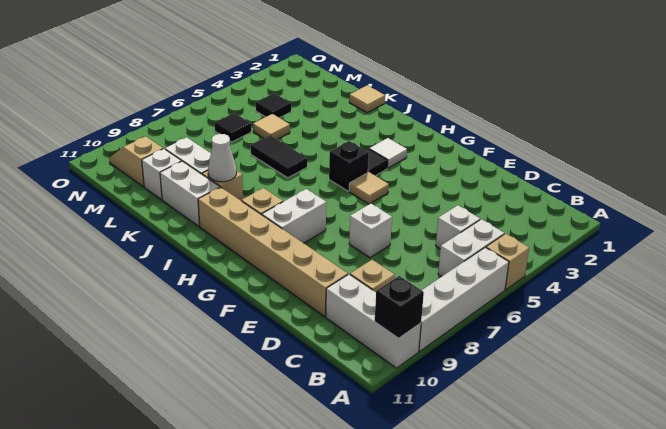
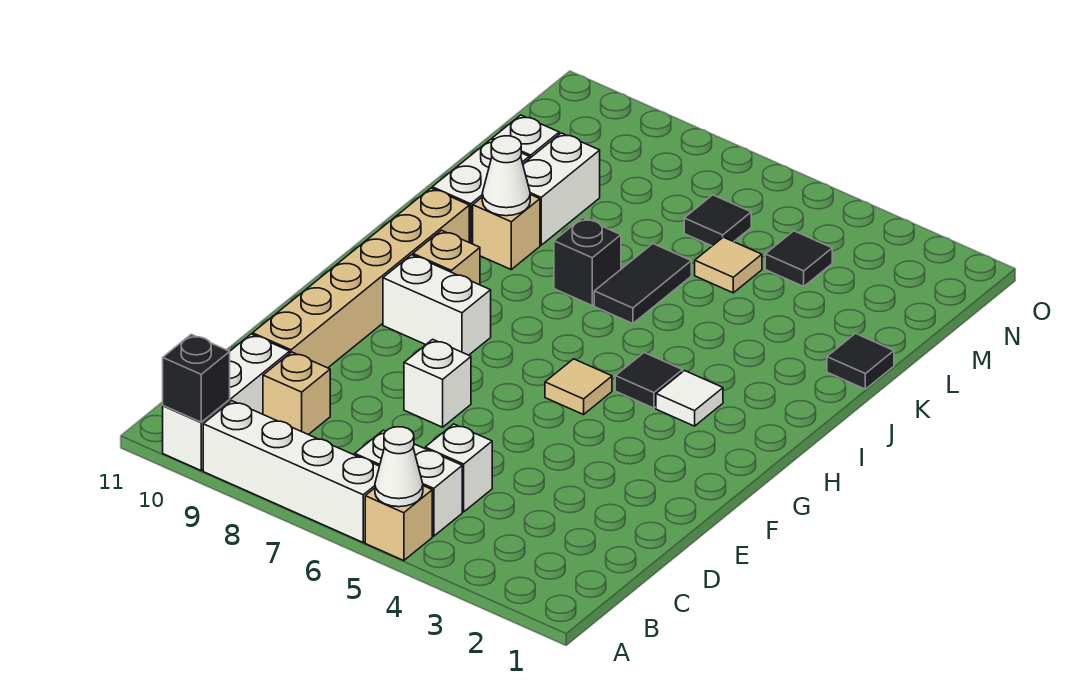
none -> white cone A5 level 2
black brick H5 level 1 -> black brick J7 level 1
tan tile K1 level 1 -> black tile K1 level 1
tan slope M10:N10 level 1 top M -> none

